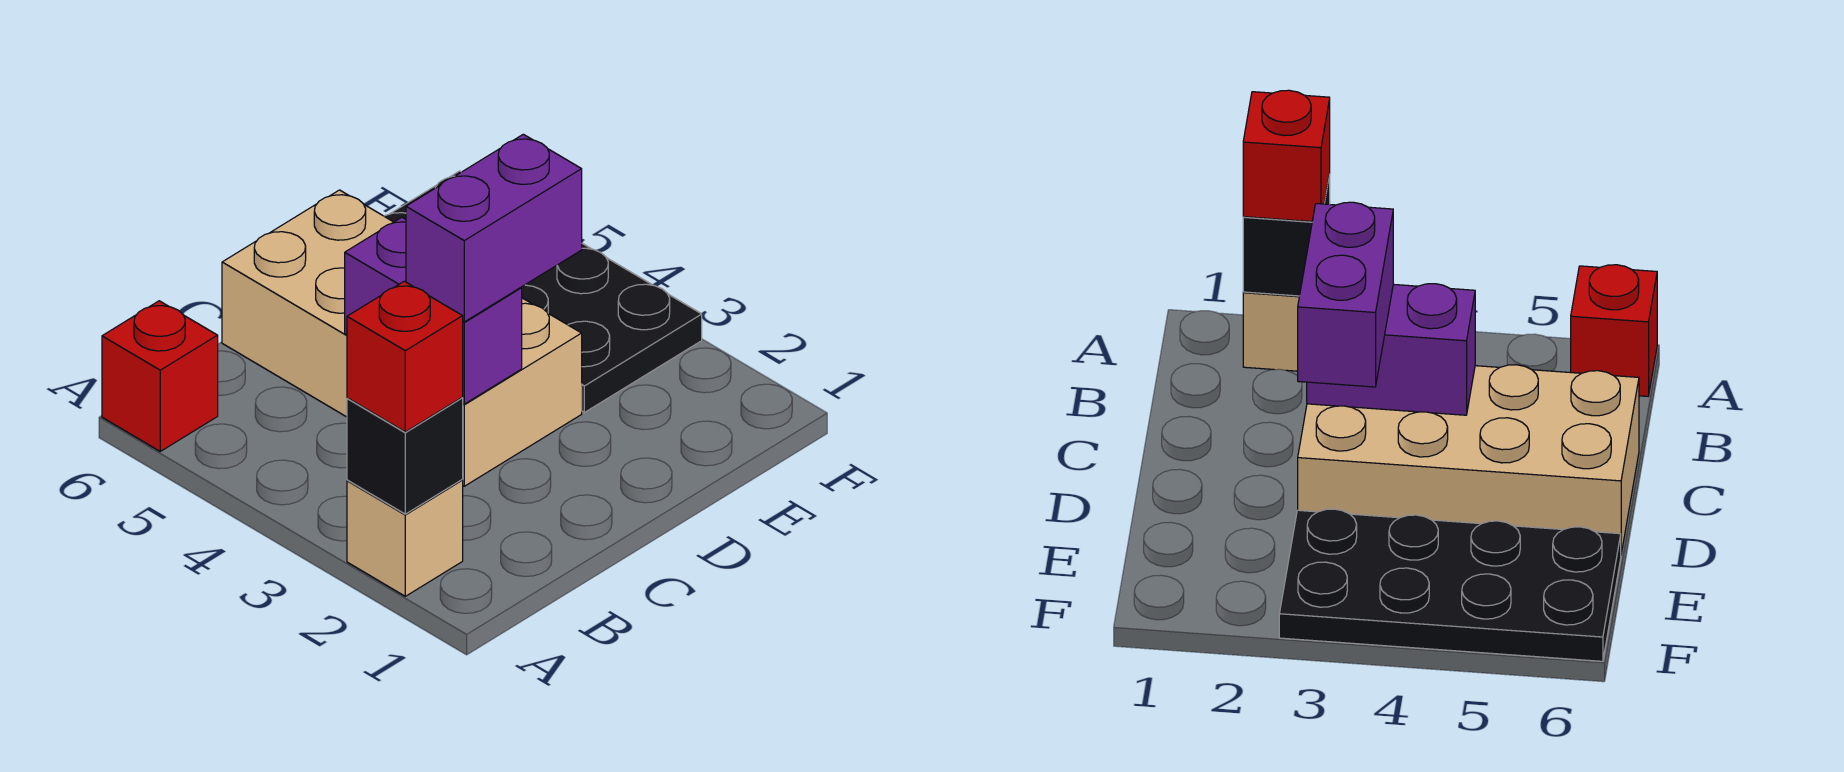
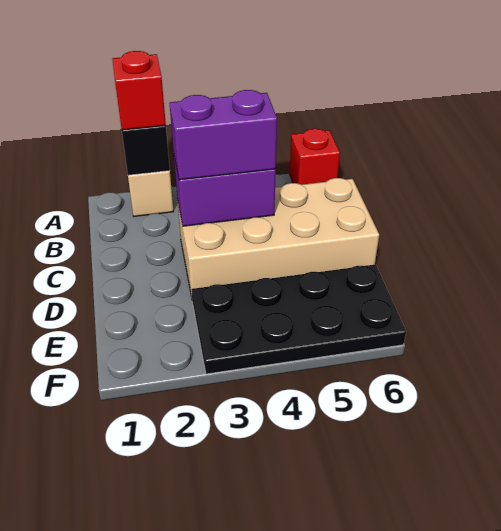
purple brick C3:D3 level 3 -> purple brick C3:C4 level 3

